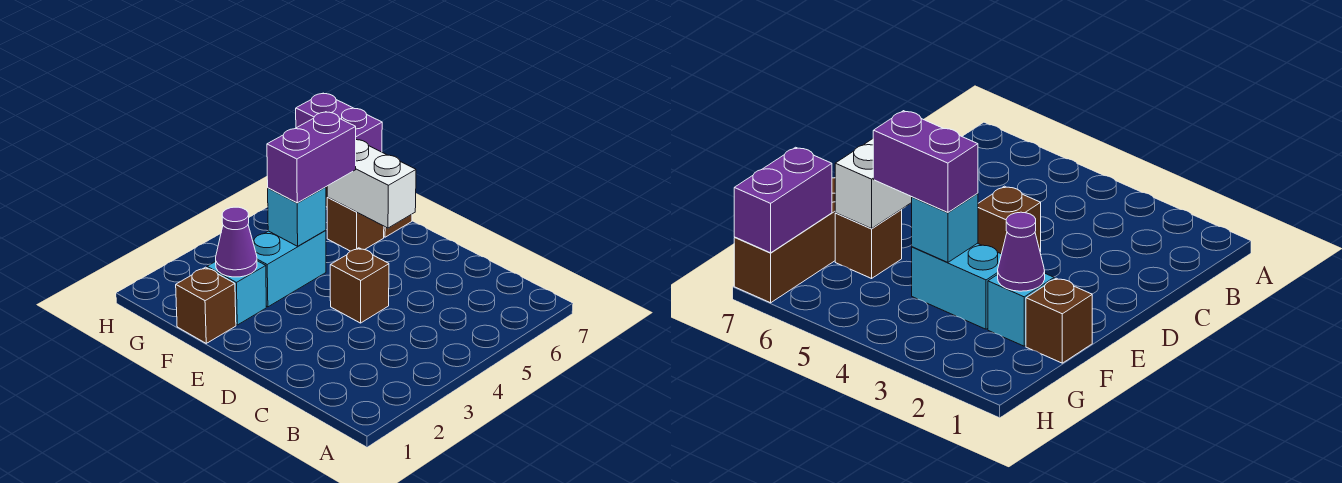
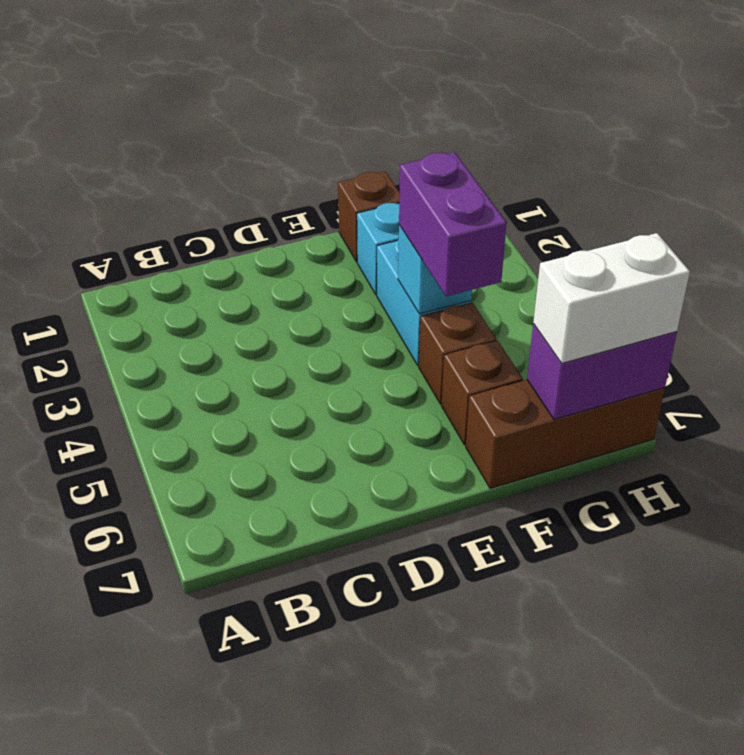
brown brick D4 level 1 -> brown brick F5 level 1
white brick E6:F6 level 2 -> white brick G7:H7 level 3
purple cone F2 level 2 -> none

